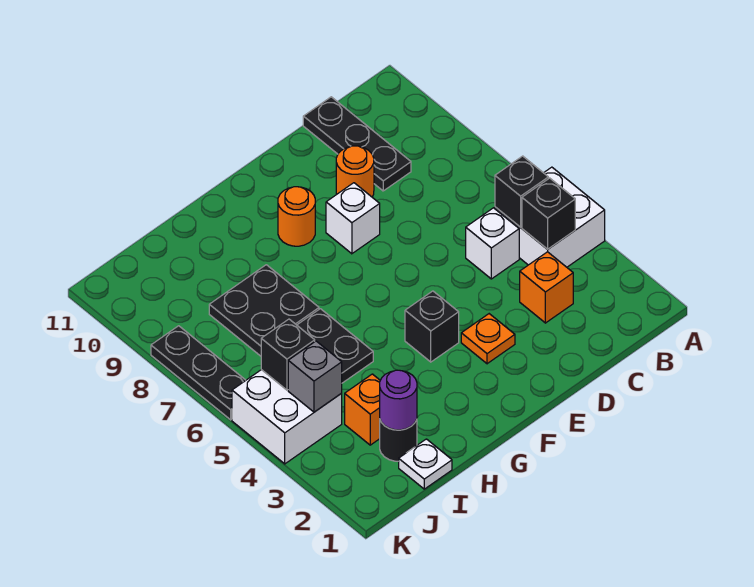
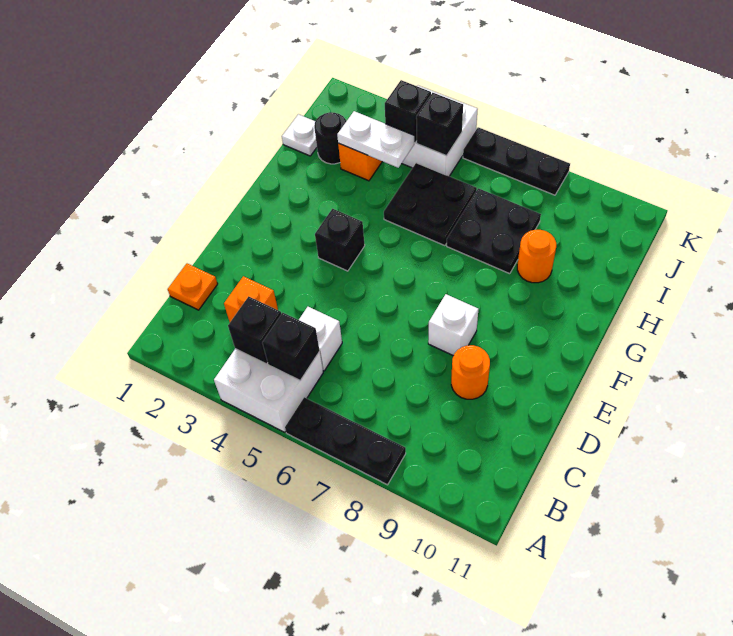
black plate C9:C11 level 1 -> black plate A6:A8 level 1
orange plate E3 level 1 -> orange plate C1 level 1
orange round brick F9 level 1 -> orange round brick H9 level 1
purple round brick I2 level 2 -> none
none -> white plate I3:I4 level 2
grey brick J4 level 2 -> black brick J4 level 2

